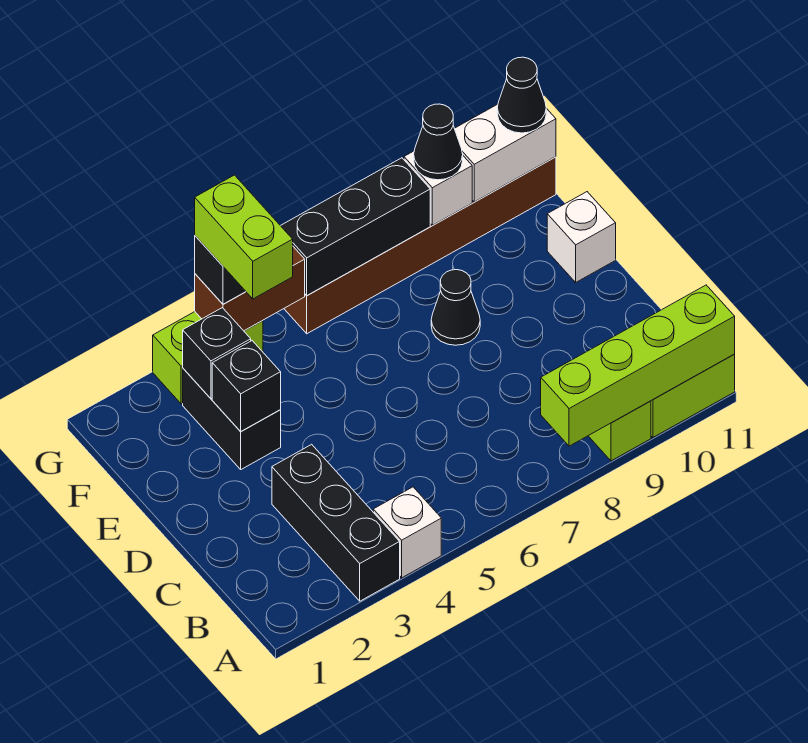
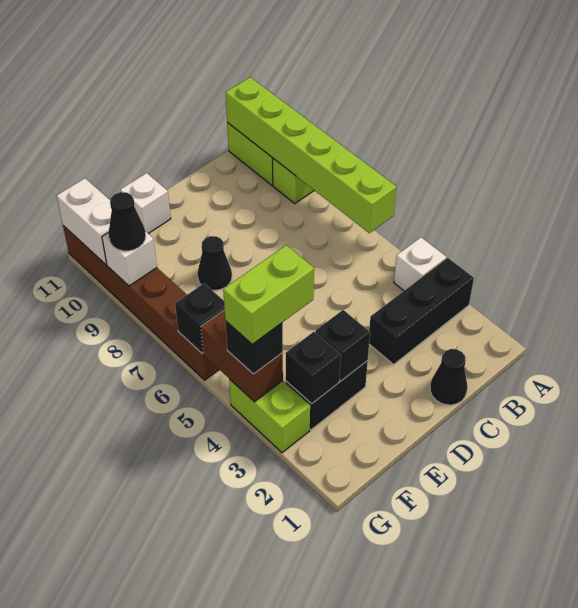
lime brick A8:A11 level 2 -> lime brick A6:A11 level 2
black brick G6:G8 level 2 -> black brick G6 level 2
black cone G11 level 3 -> black cone C1 level 1

